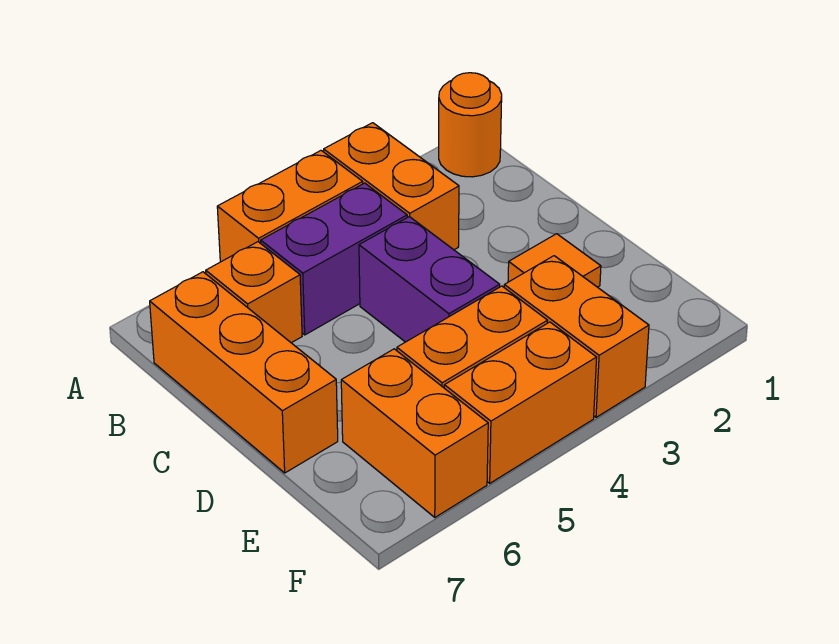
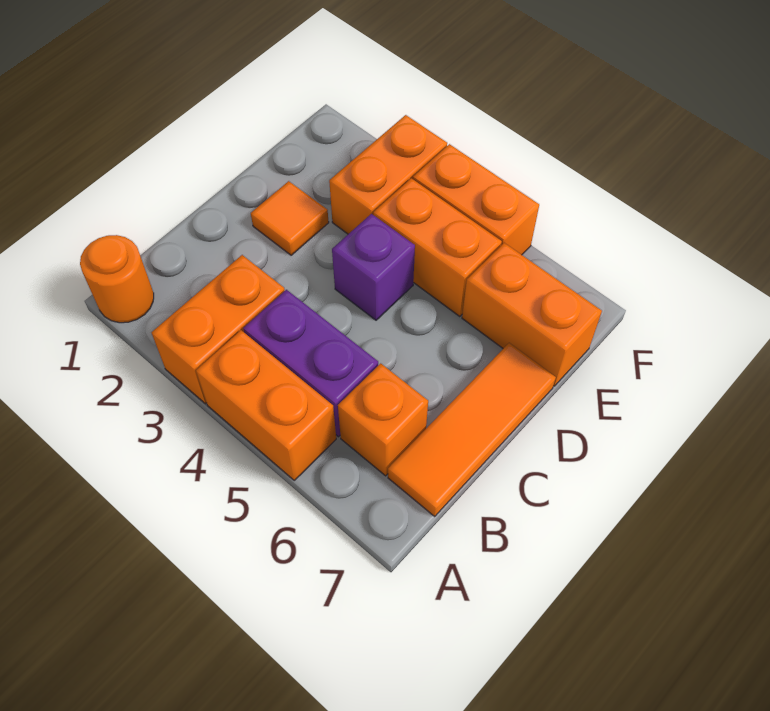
orange brick B7:D7 level 1 -> orange tile B7:D7 level 1
purple brick C4:D4 level 1 -> purple brick D4 level 1
orange brick E6:F6 level 1 -> orange brick E6:E7 level 1

